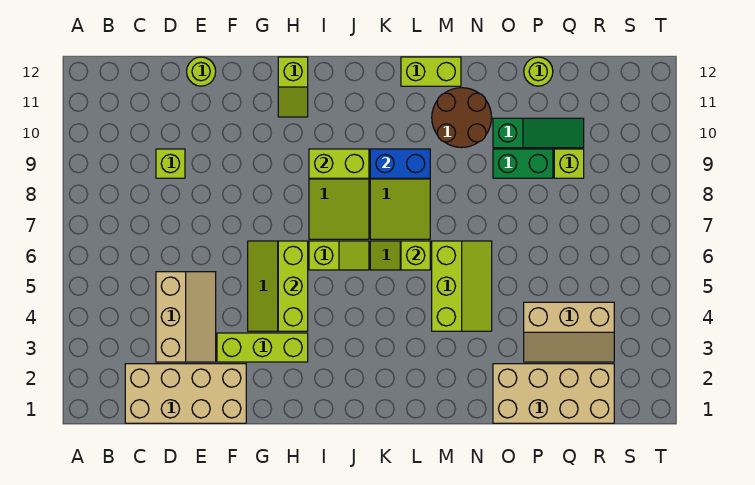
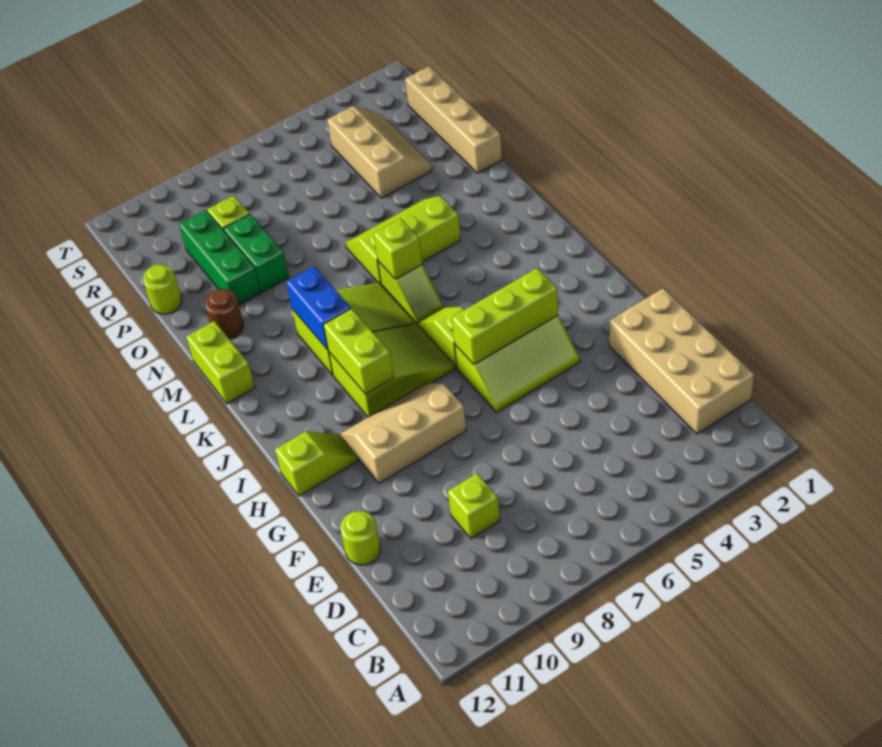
tan slope D3:E5 level 1 top D -> tan slope G8:H10 level 1 top G
lime brick F3:H3 level 1 -> none
brown round brick M10:N11 level 1 -> brown round brick N11 level 1
tan brick O1:R2 level 1 -> tan brick O1:R1 level 1
green slope O10:Q10 level 1 top O -> green brick O10:Q10 level 1

